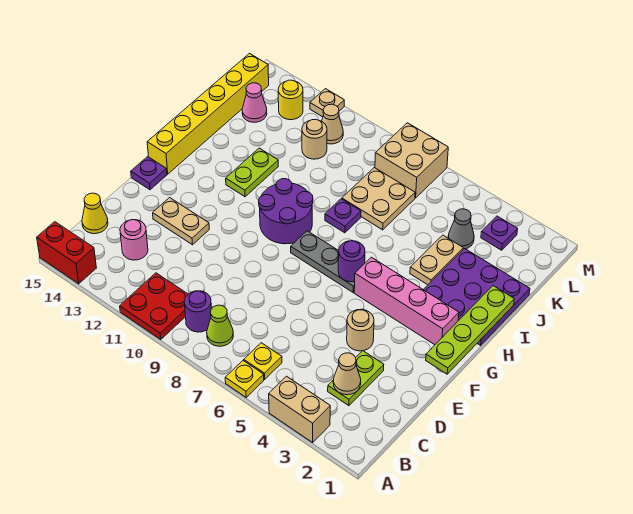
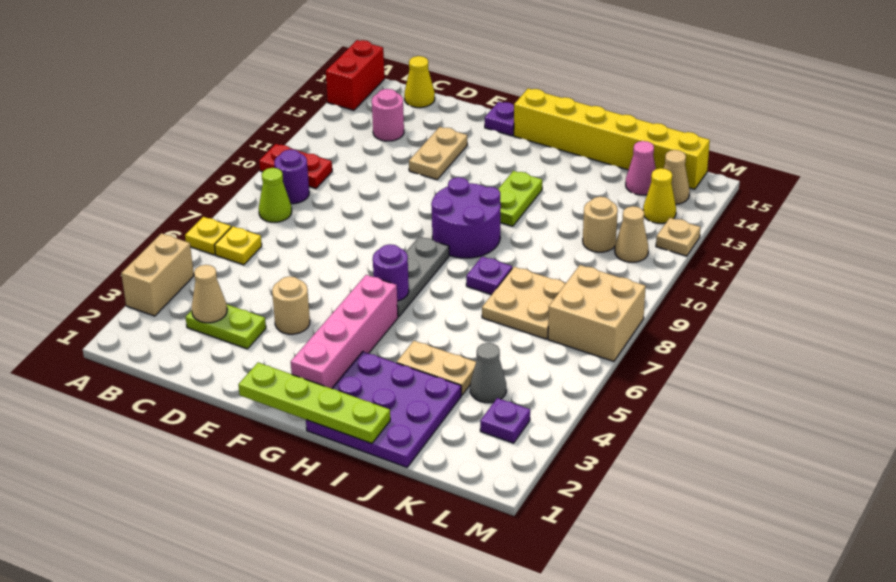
red plate A10:B11 level 1 -> red plate A10:B10 level 1
lime plate H12:I12 level 1 -> lime plate H11:H12 level 1
yellow round brick L13 level 1 -> yellow cone L13 level 1
none -> tan cone L14 level 1

